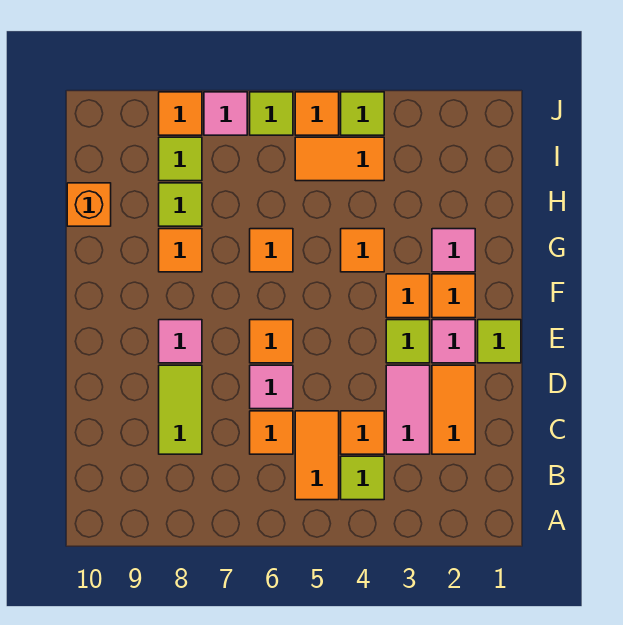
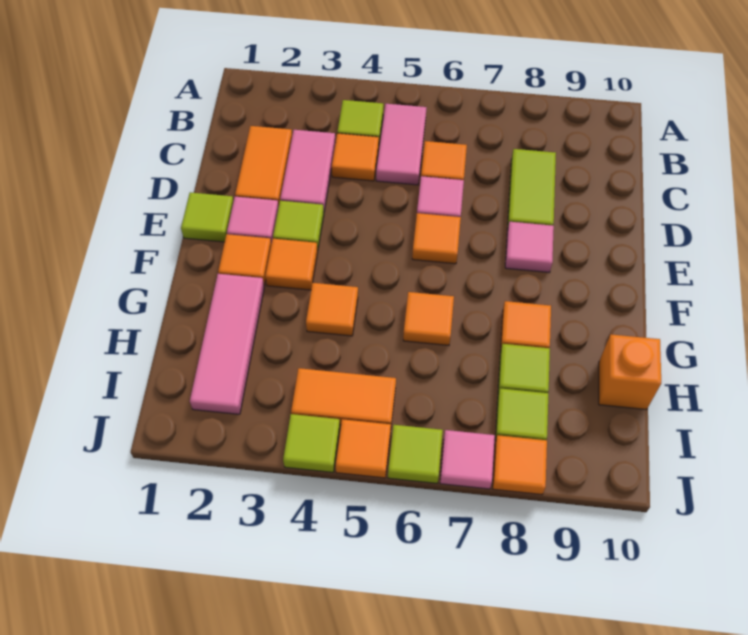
orange tile B5:C5 level 1 -> pink tile B5:C5 level 1
pink tile G2 level 1 -> pink tile G2:I2 level 1

